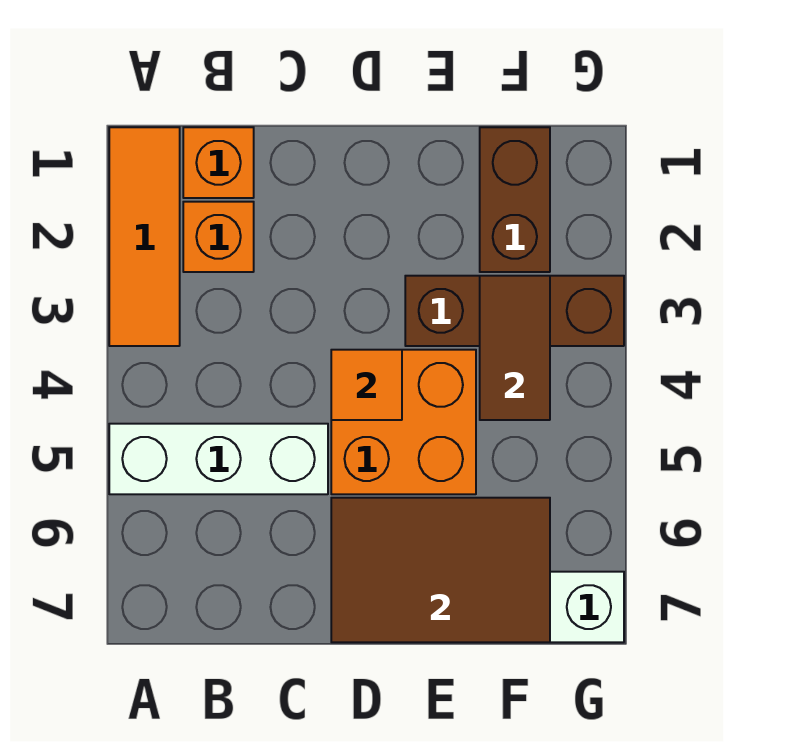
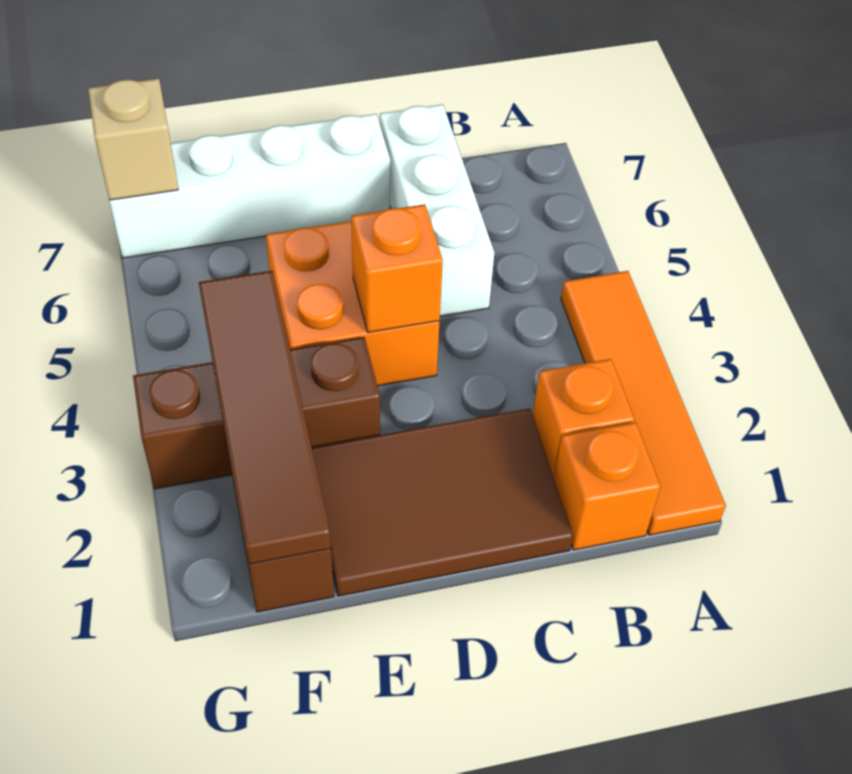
orange tile A1:A3 level 1 -> orange tile A1:A4 level 1
white brick A5:C5 level 1 -> white brick C5:C7 level 1
orange tile D4 level 2 -> orange brick D4 level 2
brown tile D6:F7 level 2 -> brown tile C1:E2 level 1
brown tile F3:F4 level 2 -> brown tile F1:F4 level 2
none -> tan brick G7 level 2

